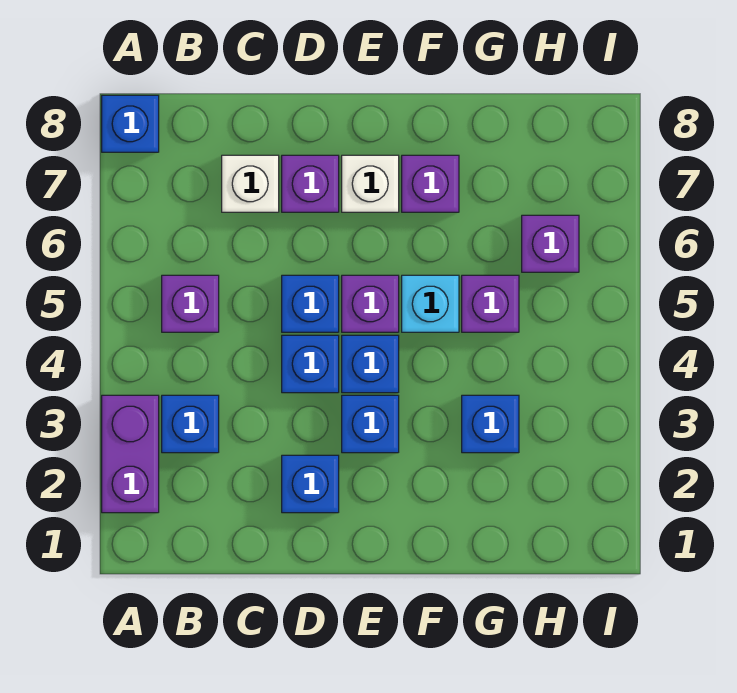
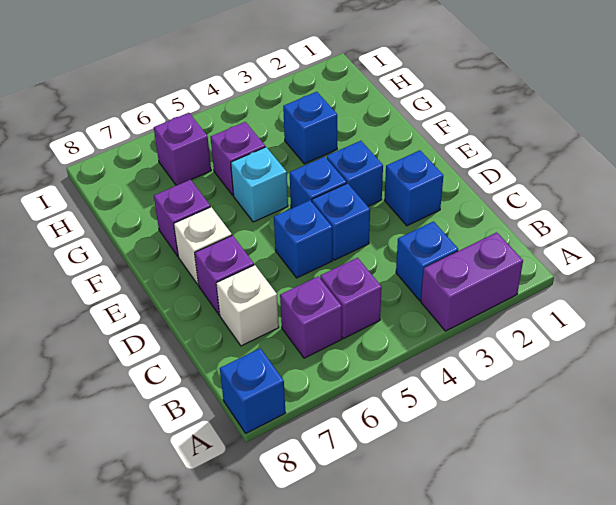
purple brick E5 level 1 -> purple brick B6 level 1

